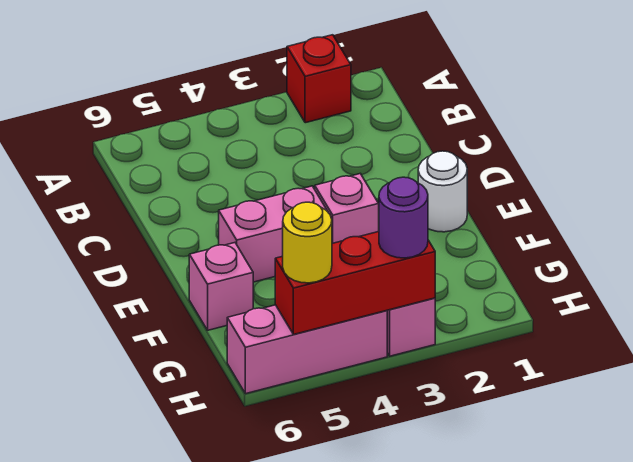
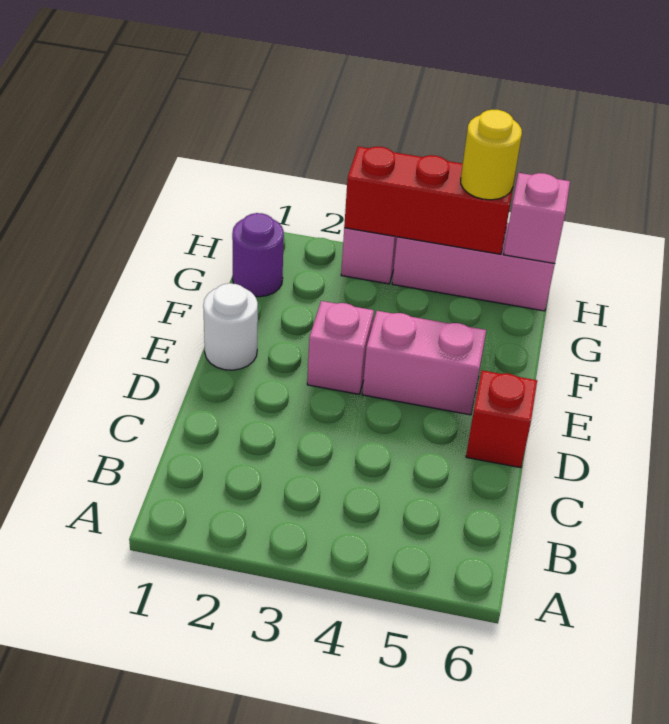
red brick A2 level 1 -> red brick D6 level 1
pink brick F6 level 1 -> pink brick H6 level 2
purple round brick H3 level 3 -> purple round brick G1 level 1

